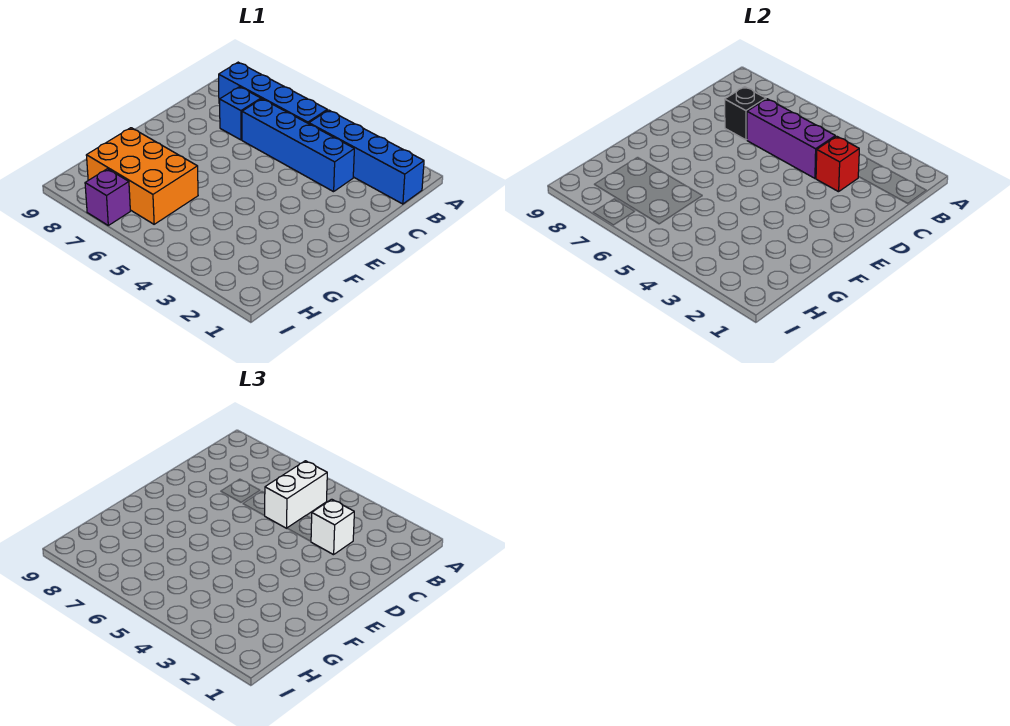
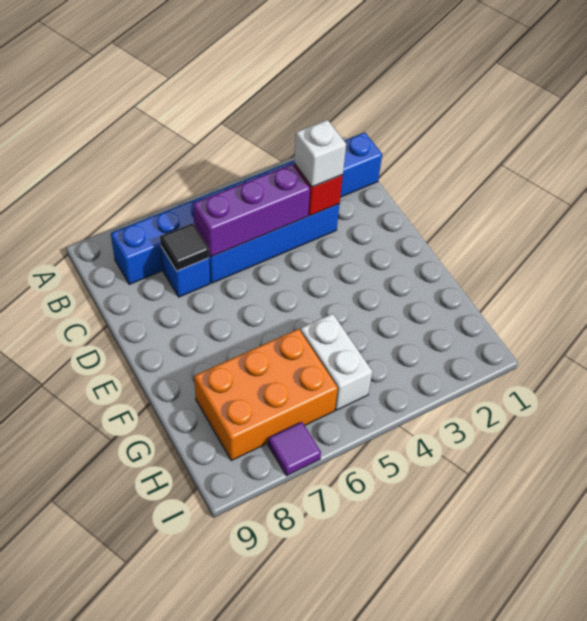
white brick B5:C5 level 3 -> white brick G5:H5 level 1
black brick C7 level 2 -> black tile C7 level 2
purple brick I7 level 1 -> purple tile I7 level 1

